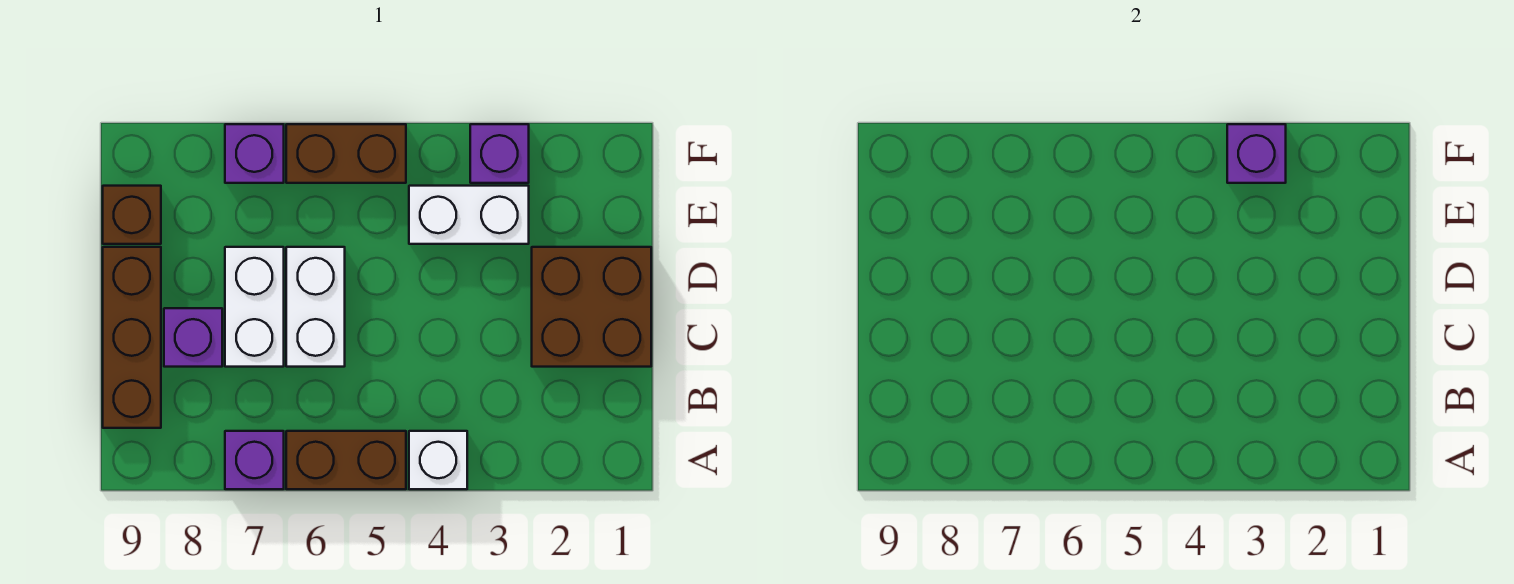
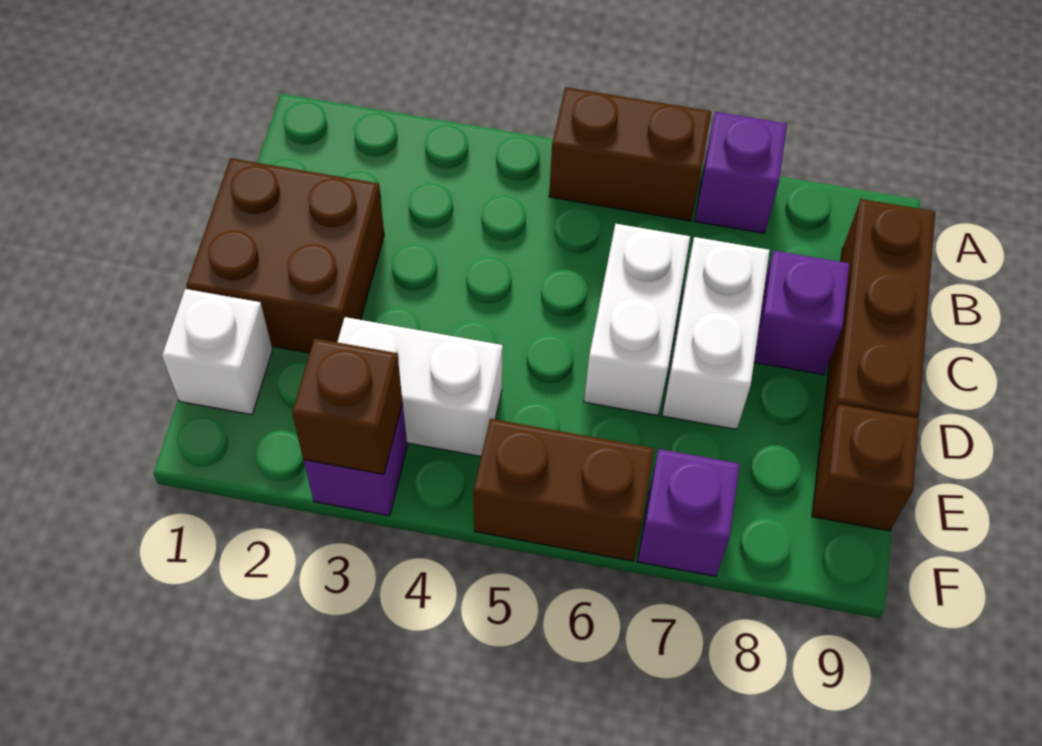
white brick A4 level 1 -> white brick E1 level 1
purple brick F3 level 2 -> brown brick F3 level 2

